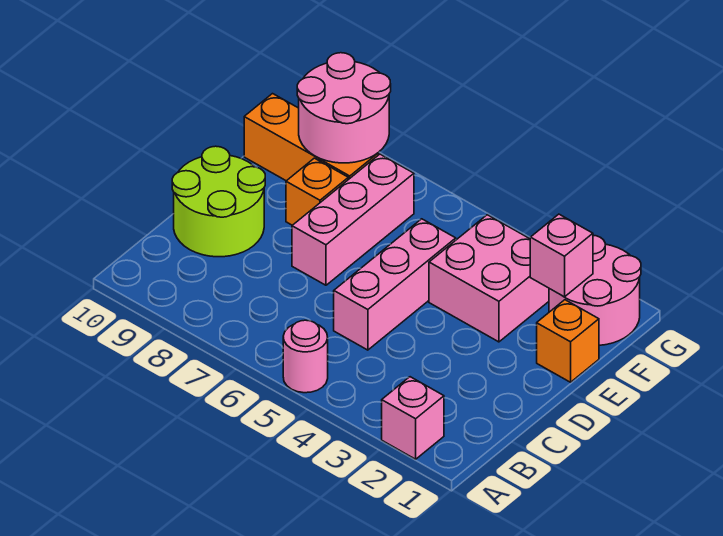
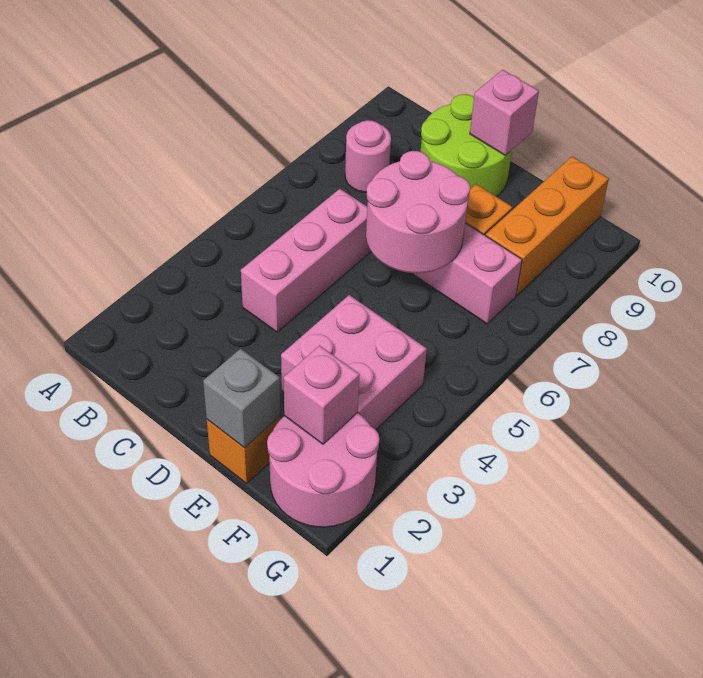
pink brick A2 level 1 -> pink brick D10 level 2
pink round brick A5 level 1 -> pink round brick B8 level 1
pink brick C5:E5 level 1 -> pink brick C4:C6 level 1
none -> grey brick E1 level 2
pink round brick F8:G9 level 2 -> pink round brick D6:E7 level 2

